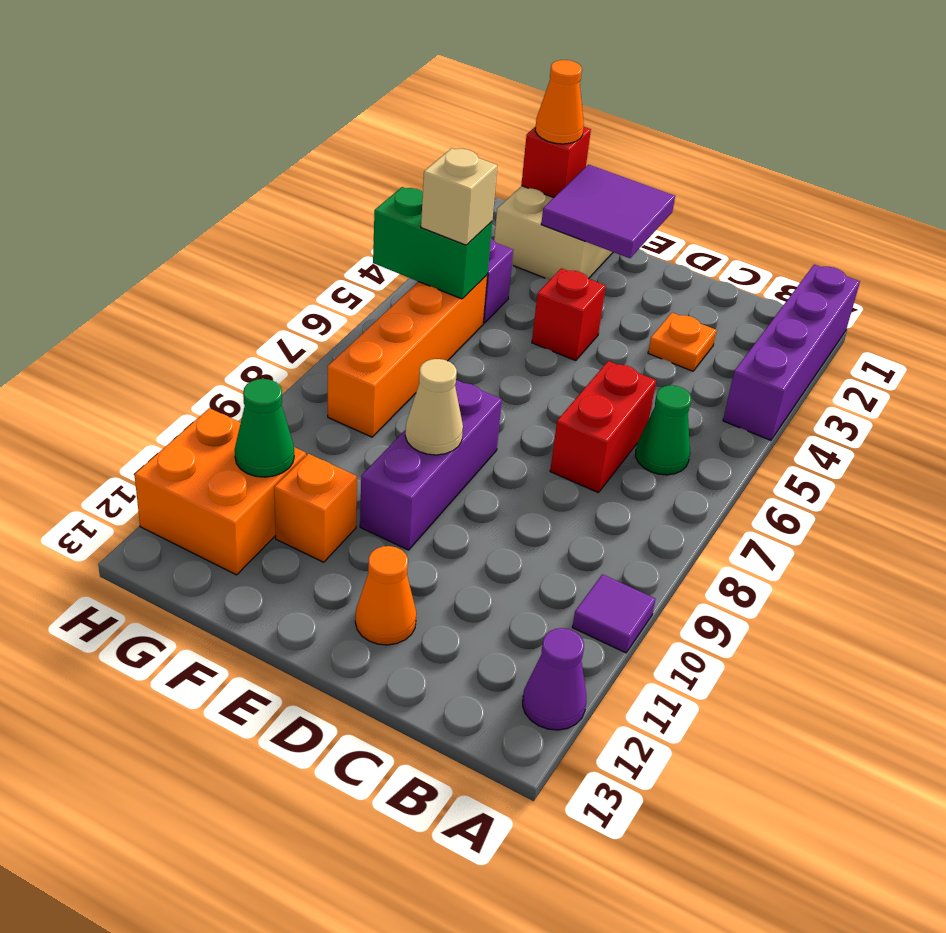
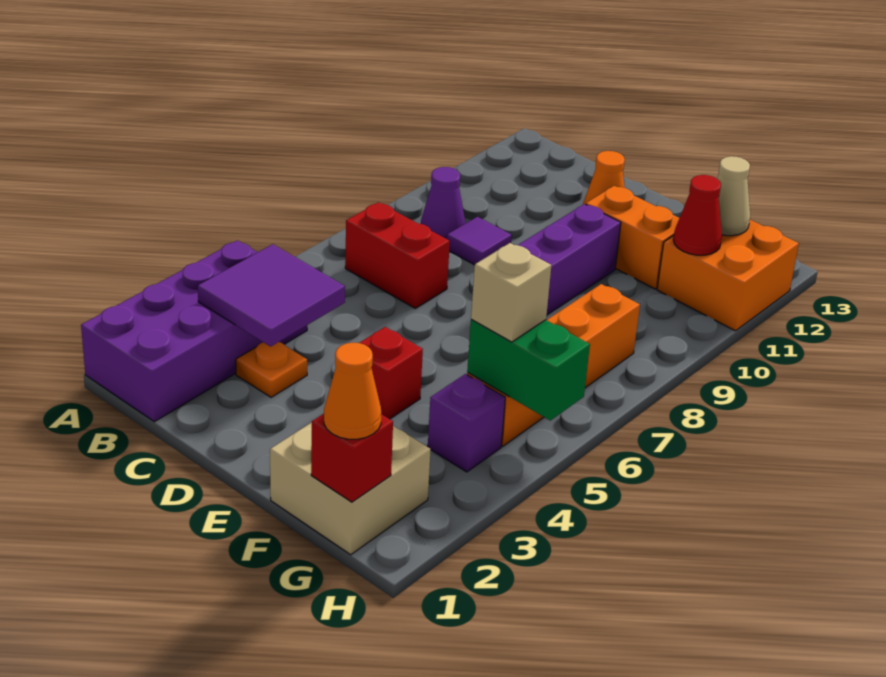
purple brick A1:A4 level 1 -> purple brick A1:B4 level 1
purple tile A10 level 1 -> purple tile C9 level 1
purple cone A12 level 1 -> purple cone B9 level 1
green cone B6 level 1 -> none
red brick C6:C7 level 1 -> red brick B7:C7 level 1
purple tile E1:F2 level 2 -> purple tile B3:C4 level 2
tan cone E9 level 2 -> tan cone G12 level 2
orange brick F11 level 1 -> orange brick E11:F11 level 1
green cone G11 level 2 -> red cone G11 level 2

